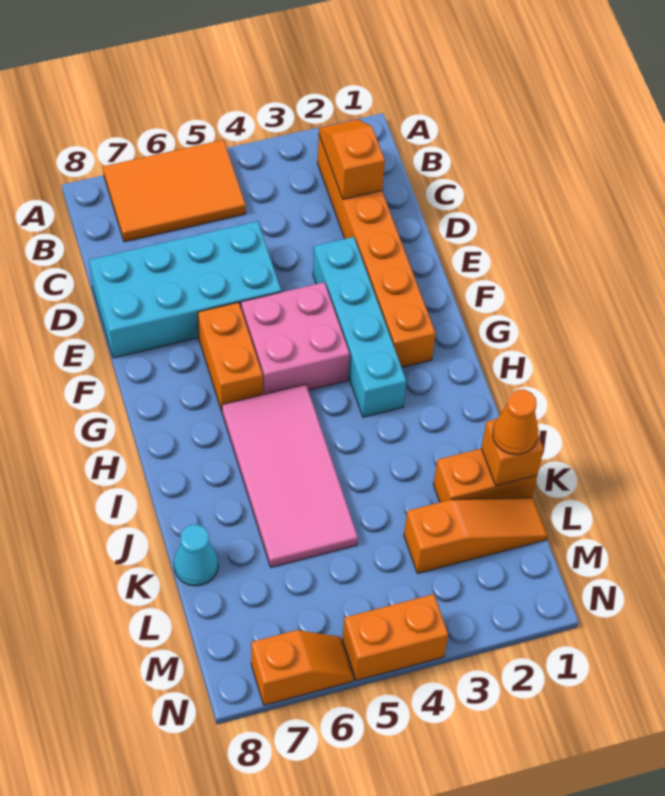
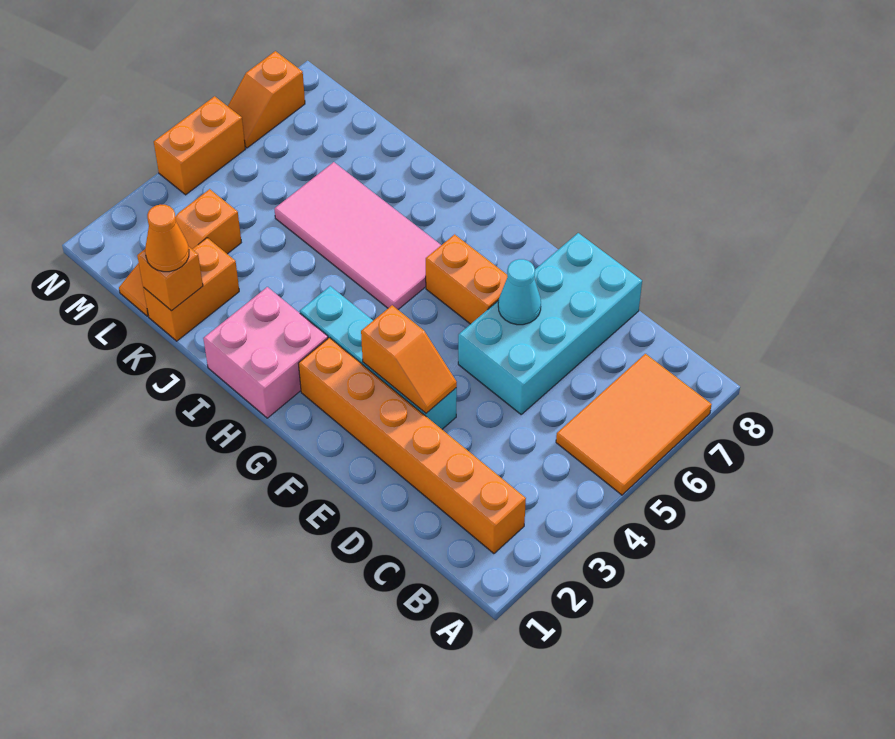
orange slope B2:C2 level 2 top C -> orange slope E3:F3 level 2 top F
pink brick F4:G5 level 1 -> pink brick H1:I2 level 1
cyan cone K8 level 1 -> cyan cone E6 level 2

